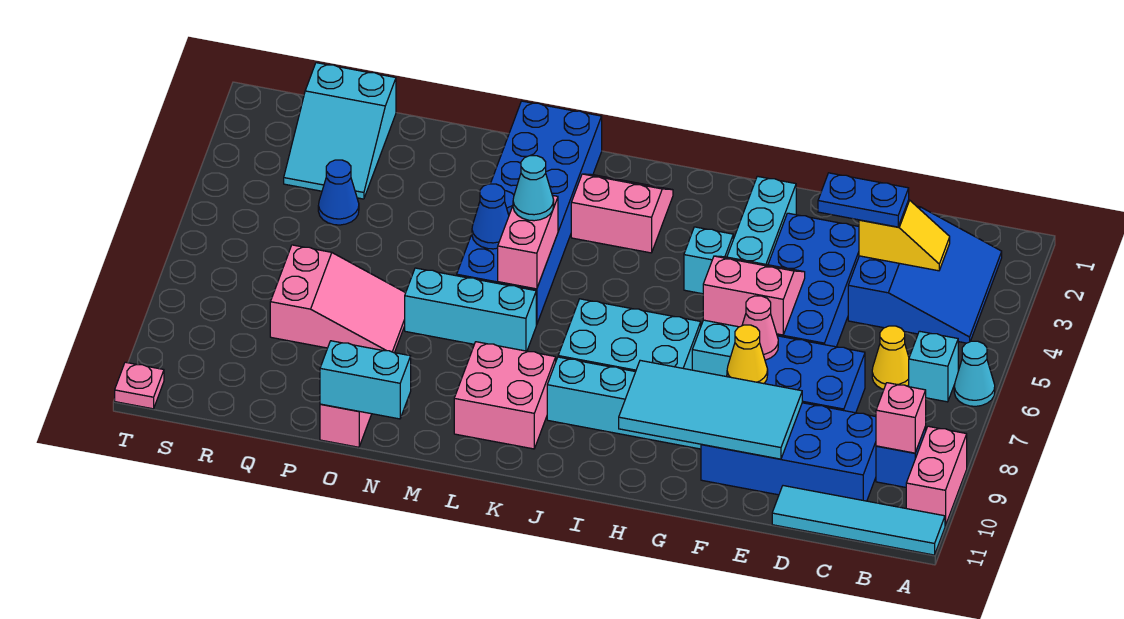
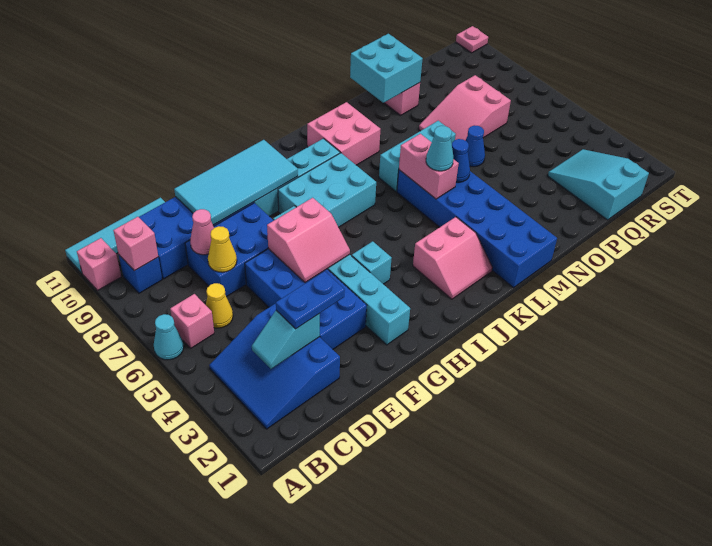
pink brick A9:A10 level 1 -> pink brick A10 level 1
cyan brick B6 level 1 -> pink brick B6 level 1
yellow slope C3:D3 level 2 top D -> cyan slope C3:D3 level 2 top D
pink cone F7 level 2 -> pink cone D8 level 2
yellow cone F8 level 2 -> yellow cone D7 level 2
cyan brick N11:O11 level 2 -> cyan brick N10:O11 level 2
blue cone Q4 level 1 -> blue cone O6 level 1

